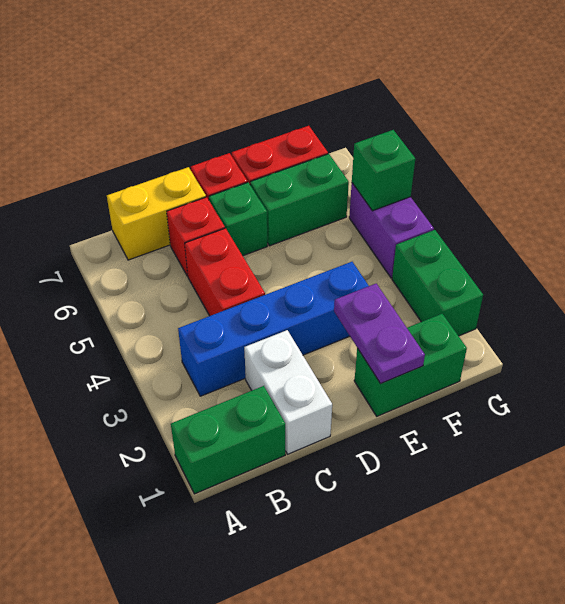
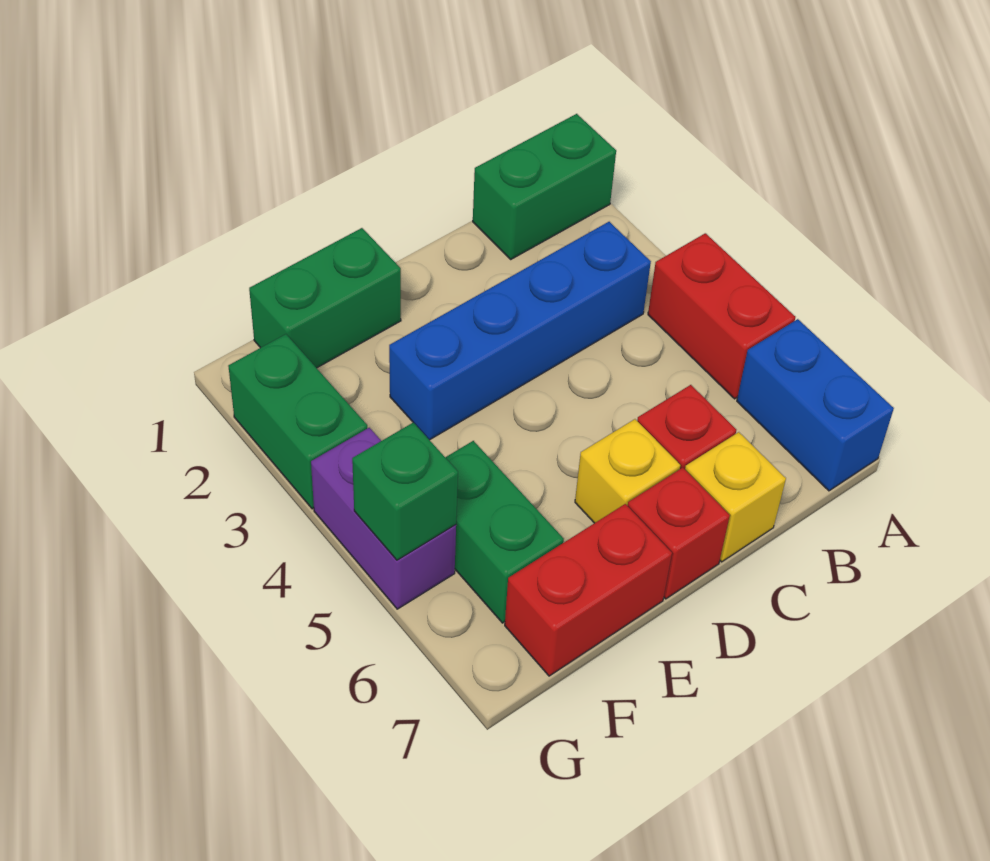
none -> blue brick A6:A7 level 1
yellow brick B7:C7 level 1 -> yellow brick C7 level 1
white brick C1:C2 level 1 -> none
red brick C4:C5 level 1 -> red brick A4:A5 level 1
green brick D6 level 1 -> yellow brick D6 level 1
purple plate E1:E2 level 2 -> none
green brick E6:F6 level 1 -> green brick F5:F6 level 1

